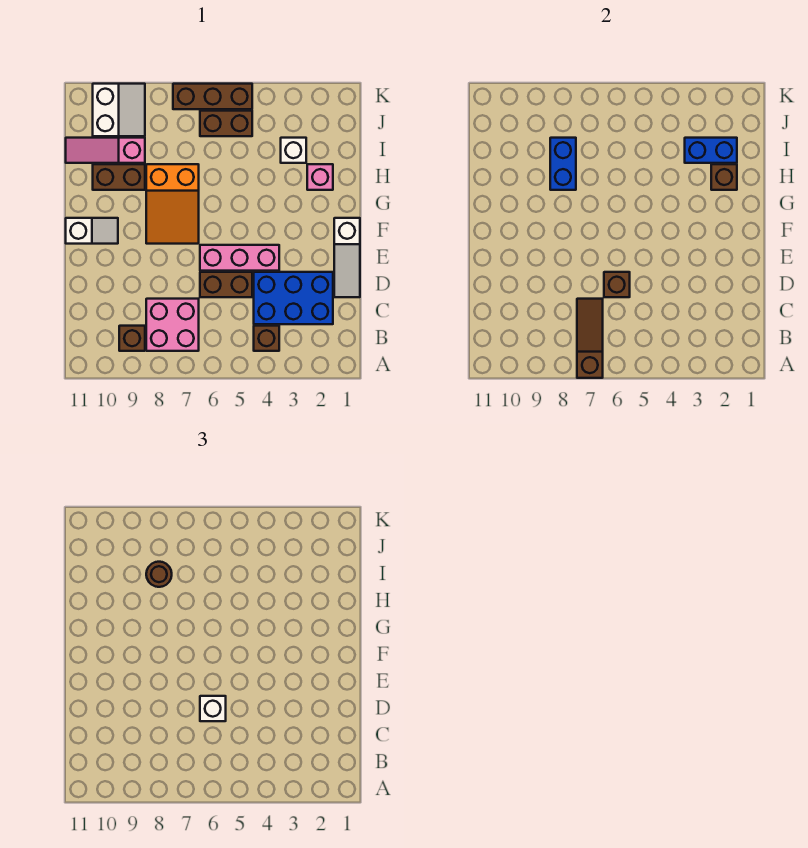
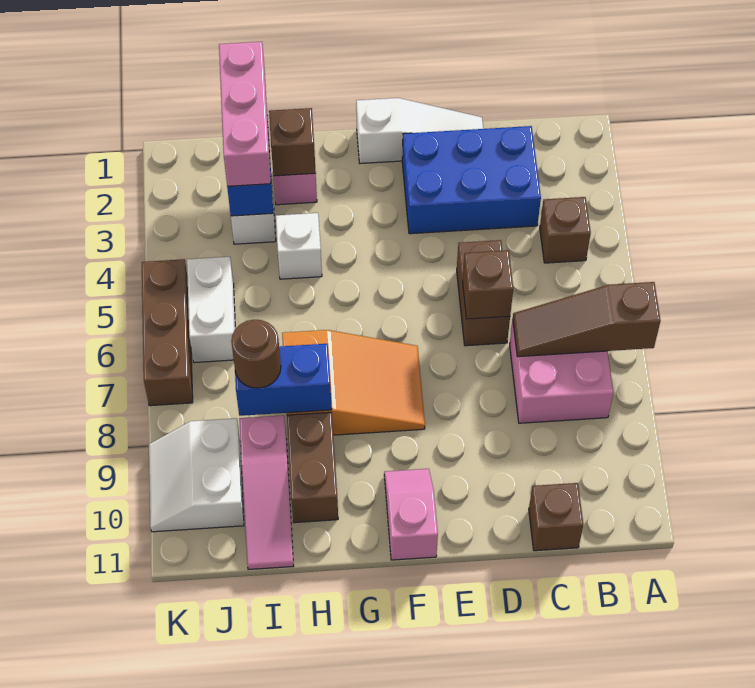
brown brick B9 level 1 -> brown brick C11 level 1
blue brick C2:D4 level 1 -> blue brick C2:E3 level 1
white brick D6 level 3 -> white brick H4 level 1
pink brick E4:E6 level 1 -> pink brick I1:I3 level 3
white slope F10:F11 level 1 top 11 -> pink slope F10:F11 level 1 top 11
brown brick J5:J6 level 1 -> white brick J5:J6 level 1
white slope J9:K10 level 1 top 10 -> white slope J9:K10 level 1 top J

